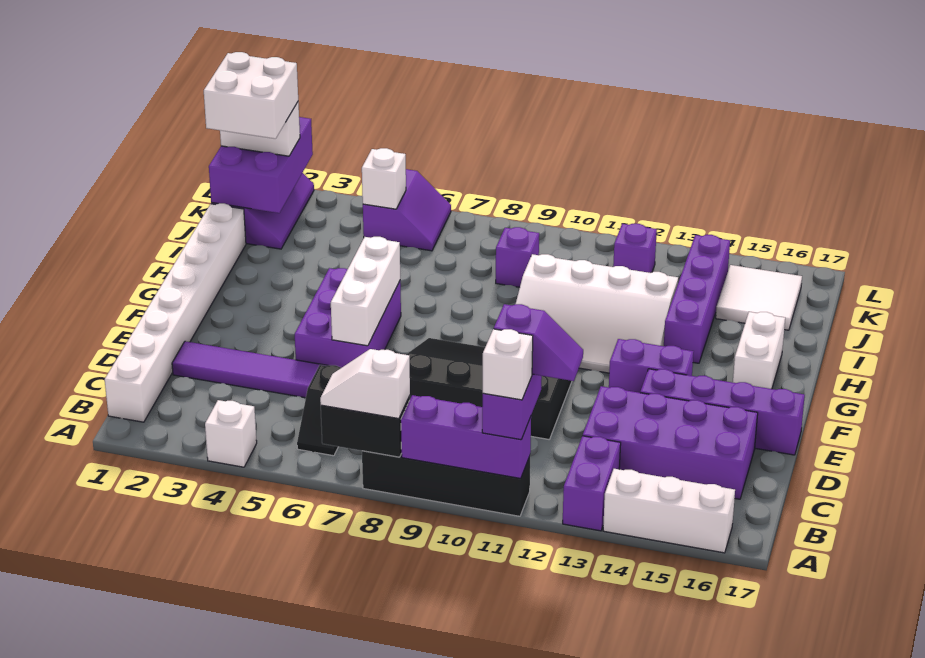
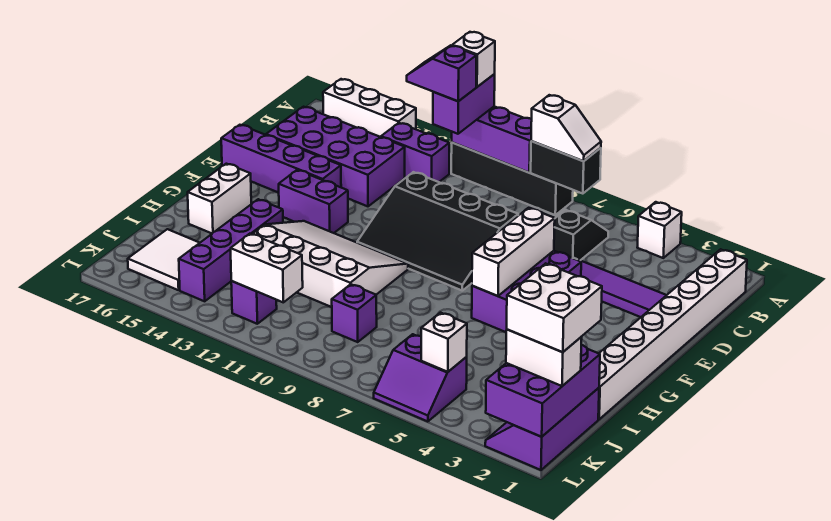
purple brick A13:B13 level 1 -> purple brick B12:B13 level 1
purple slope K5:L6 level 1 top 5 -> purple slope K5:L6 level 1 top K
none -> white brick K11:K12 level 2

